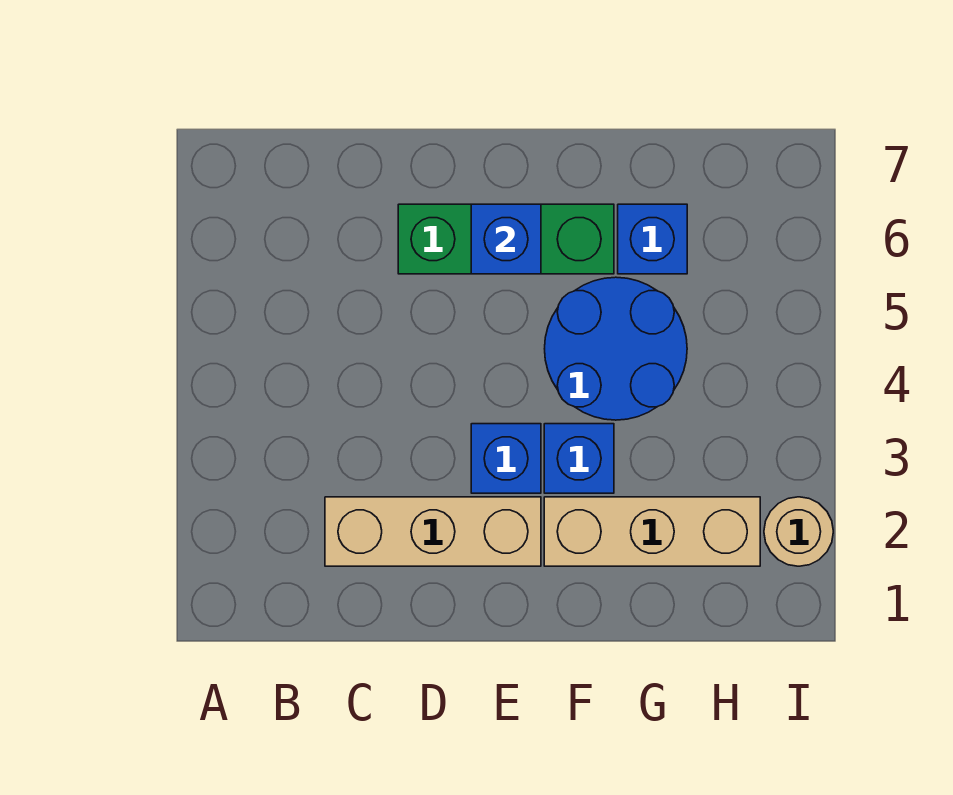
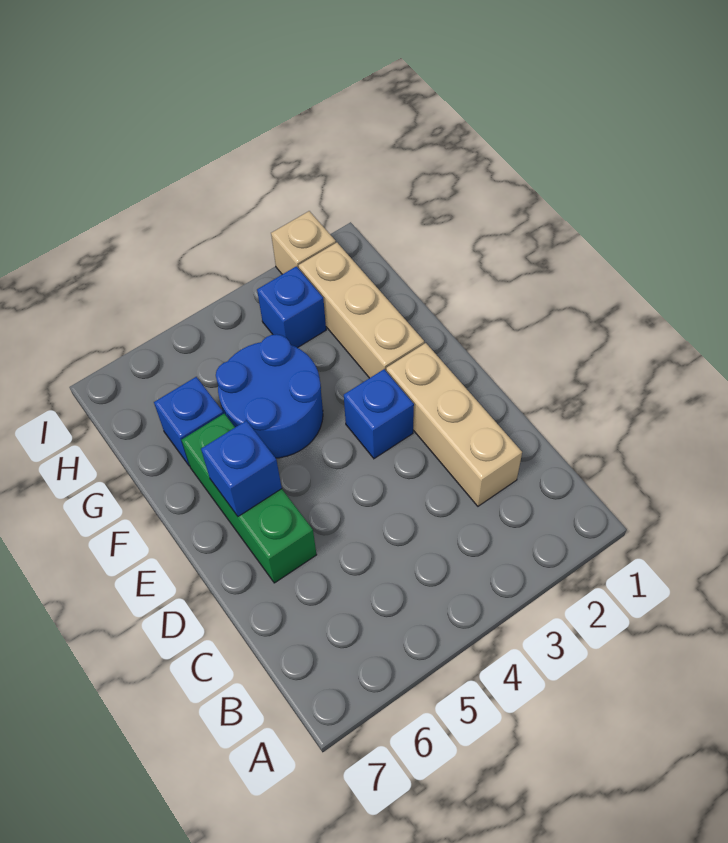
blue brick F3 level 1 -> blue brick H3 level 1
tan round brick I2 level 1 -> tan brick I2 level 1

